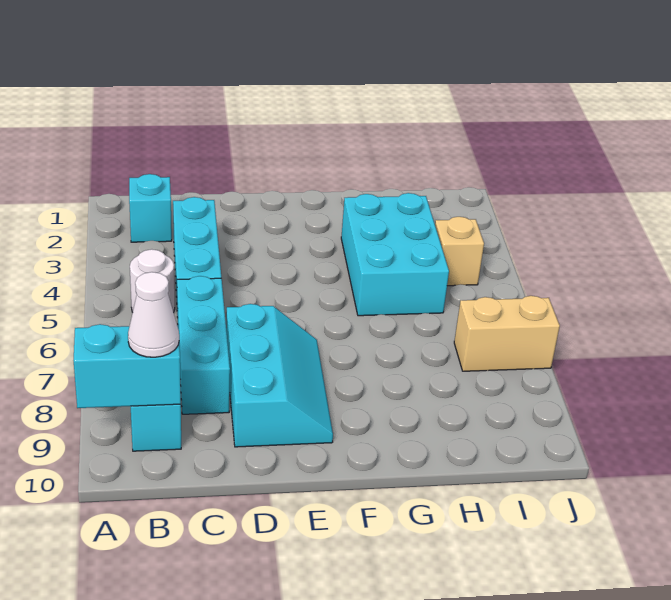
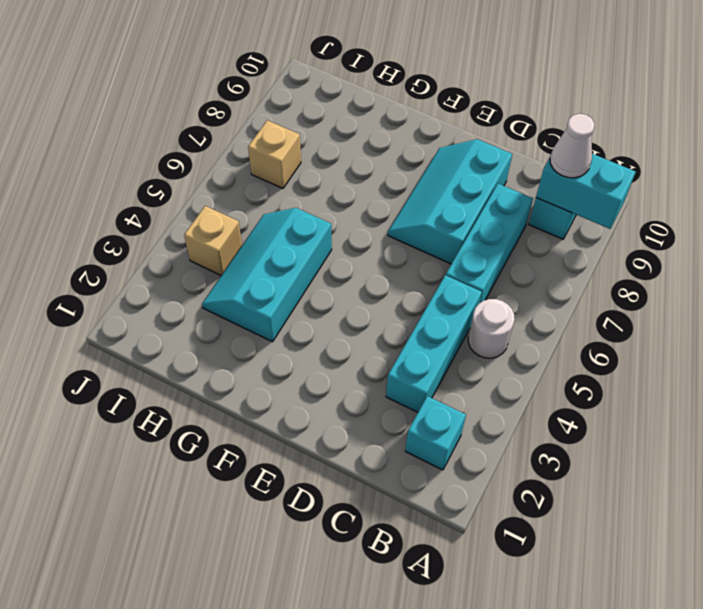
cyan brick G3:H5 level 1 -> cyan slope G3:H5 level 1 top G
tan brick I7:J7 level 1 -> tan brick I7 level 1

